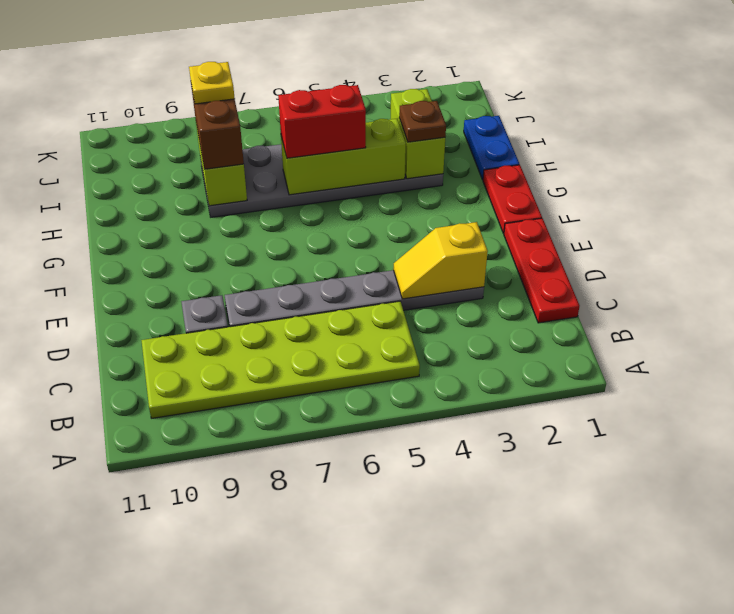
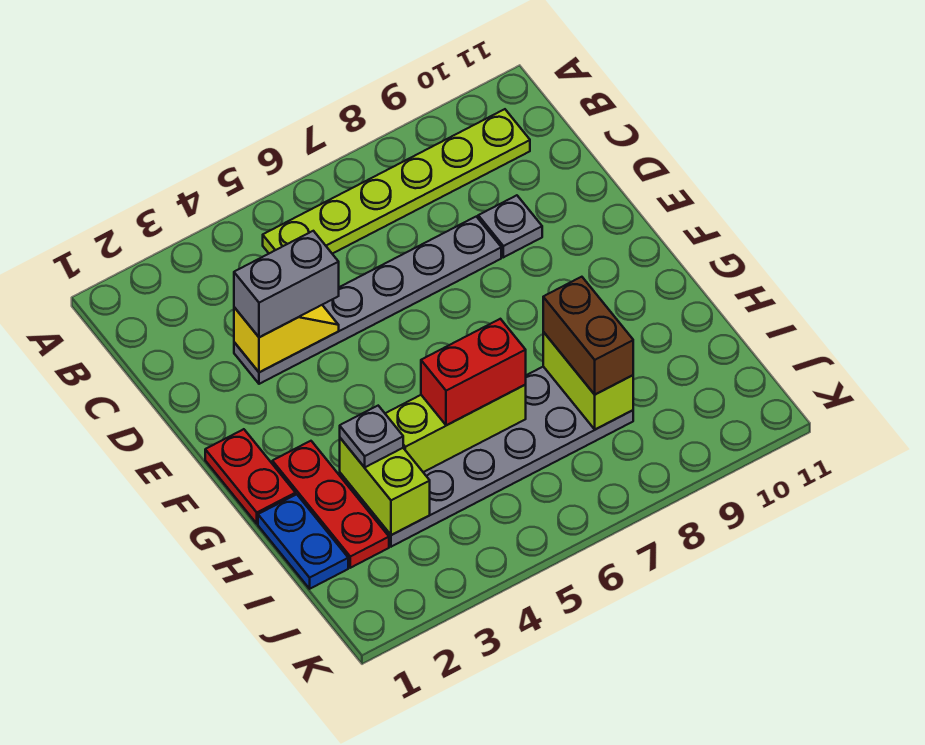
lime plate B5:C10 level 1 -> lime plate B5:B10 level 1
red plate C1:E1 level 1 -> red plate G2:I2 level 1
none -> grey brick D3:D4 level 3
brown plate H3 level 3 -> grey plate H3 level 3
yellow plate I8 level 4 -> none

